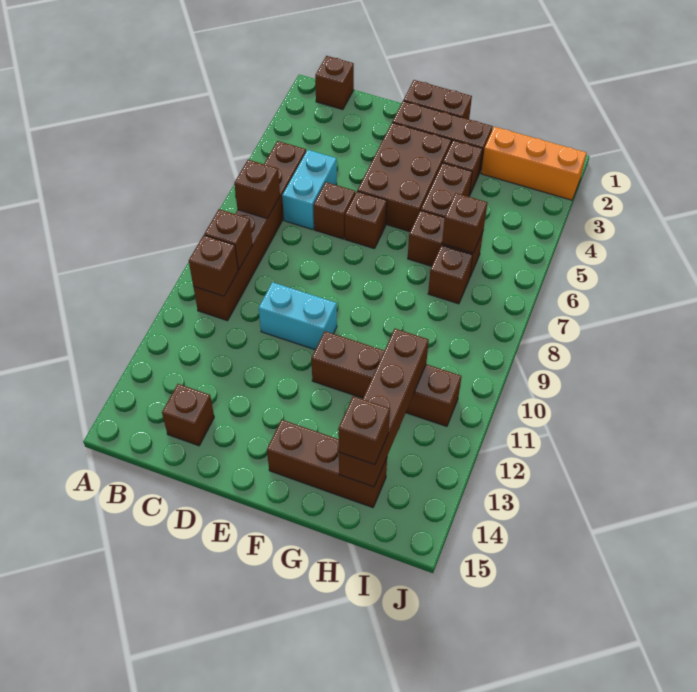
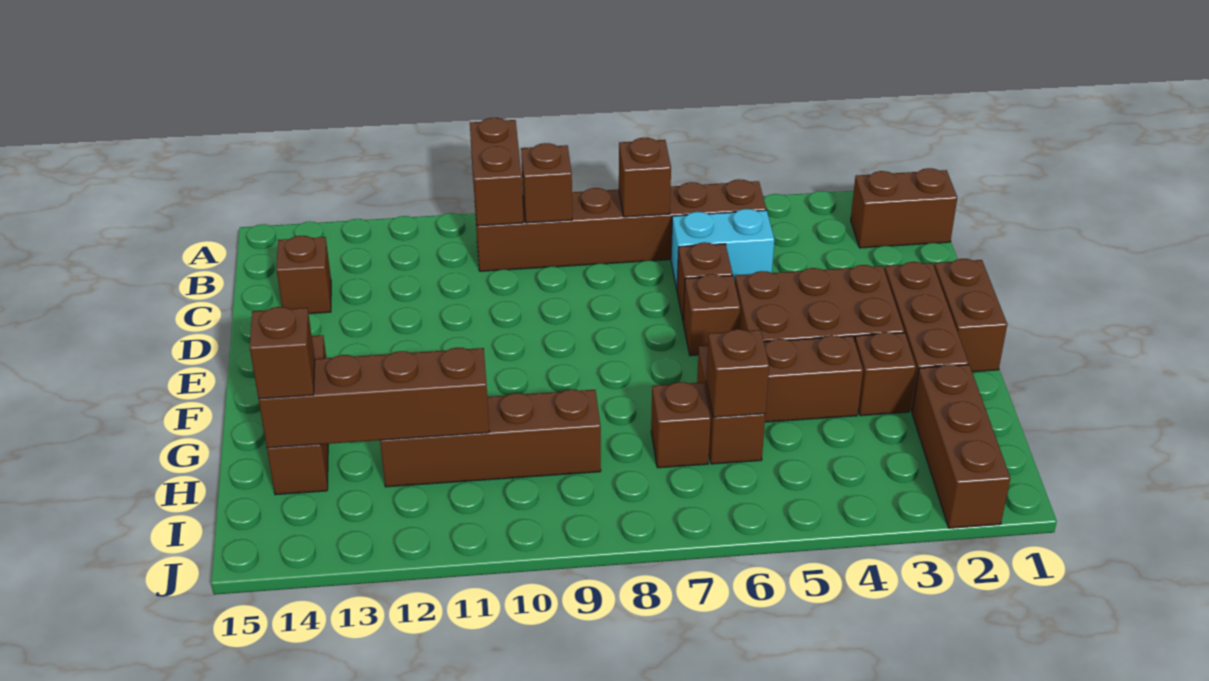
brown brick B1 level 1 -> brown brick B1:B2 level 1
brown brick B10 level 2 -> brown brick A10:B10 level 2
cyan brick D10:E10 level 1 -> none
brown brick F11:I11 level 1 -> brown brick H9:H12 level 1
orange brick H2:J2 level 1 -> brown brick H2:J2 level 1

